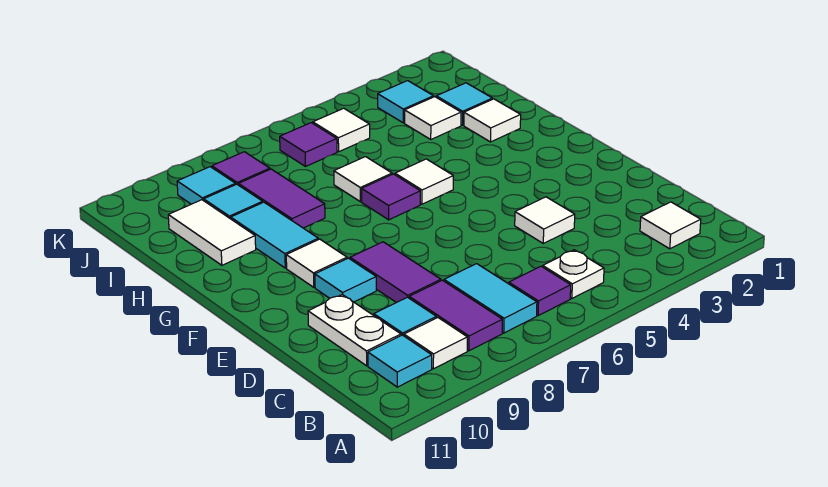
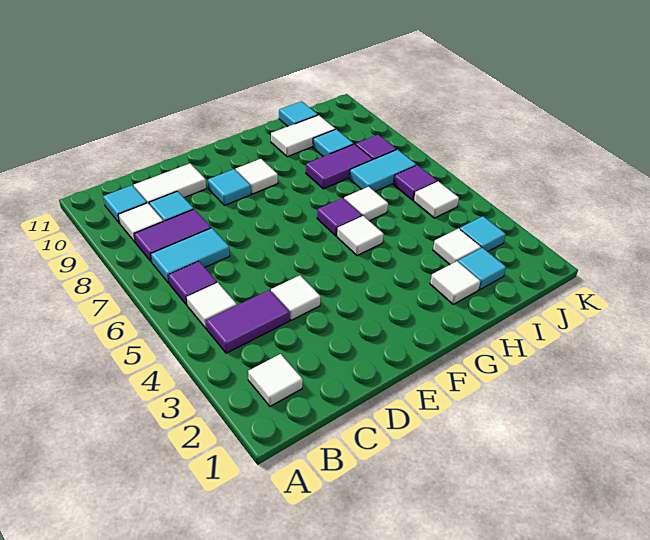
white plate B5 level 1 -> white tile B5 level 1
white plate C10:D10 level 1 -> white tile C10:D10 level 1
purple tile D8:E8 level 1 -> purple tile B4:C4 level 1
cyan tile G9:H9 level 1 -> cyan tile I7:J7 level 1
cyan tile J9 level 1 -> cyan tile I11 level 1

